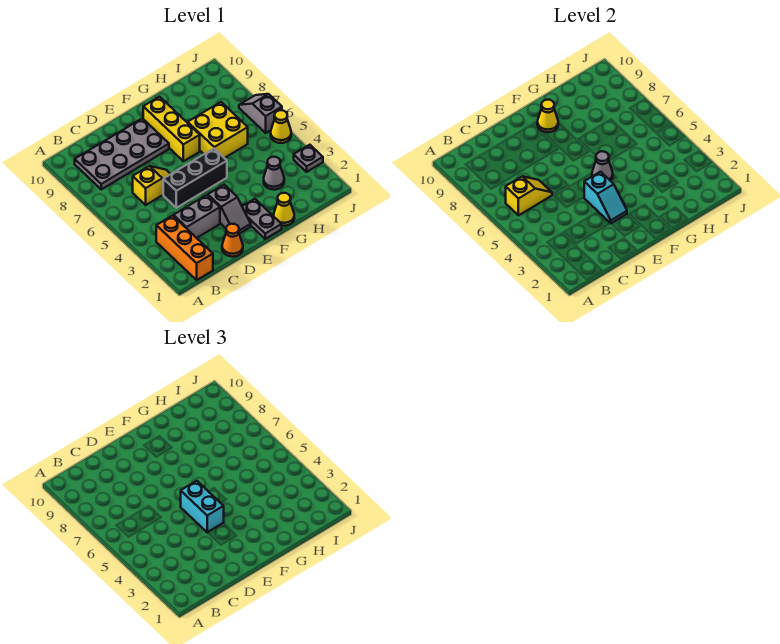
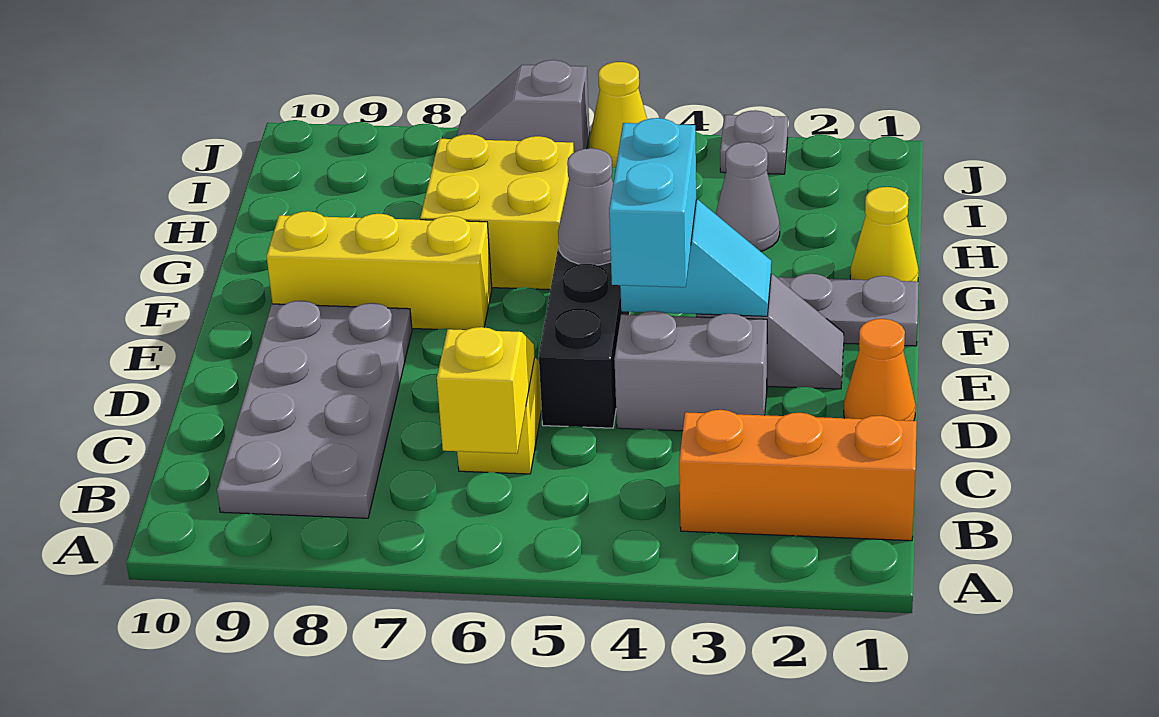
grey brick C3:D3 level 1 -> grey brick D3:D4 level 1
cyan brick E4:E5 level 3 -> cyan brick D4:E4 level 3
yellow cone F9 level 2 -> none

